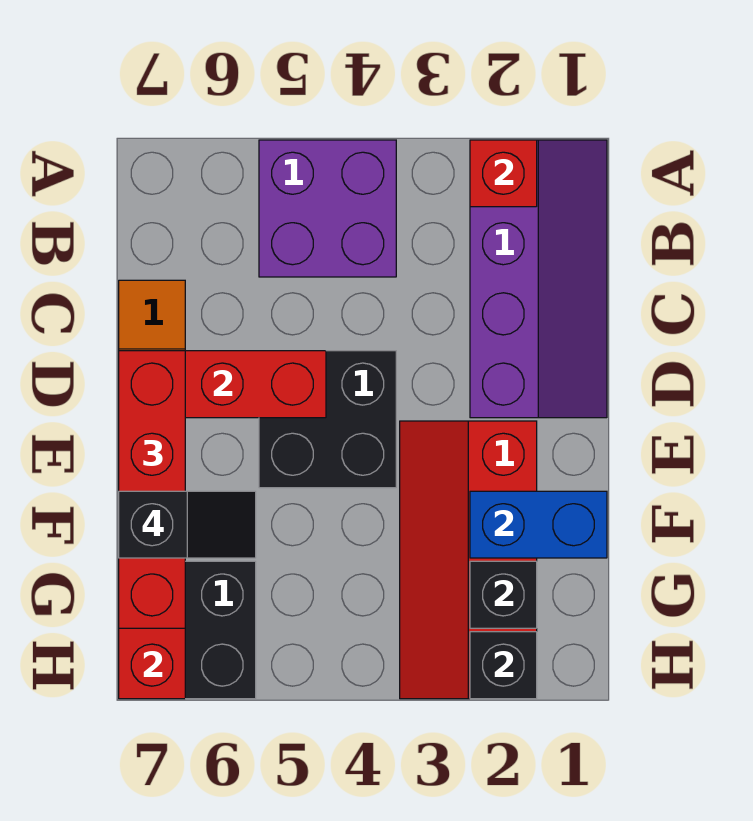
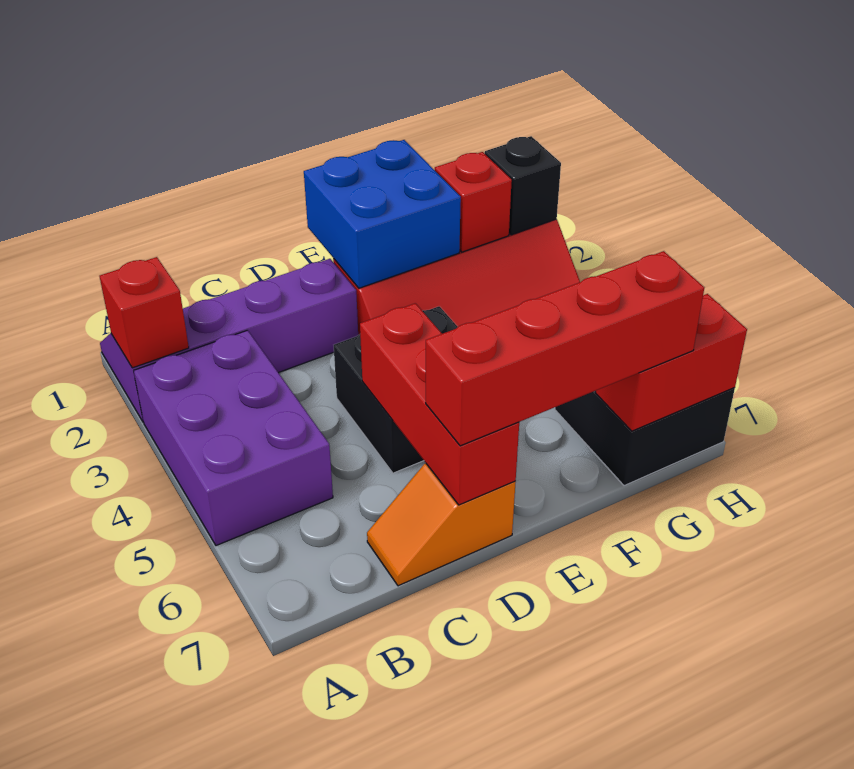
purple brick A4:B5 level 1 -> purple brick A3:B5 level 1
blue brick F1:F2 level 2 -> blue brick E1:F2 level 2
black slope F6:F7 level 4 top 7 -> none
black brick G2 level 2 -> red brick G2 level 2

